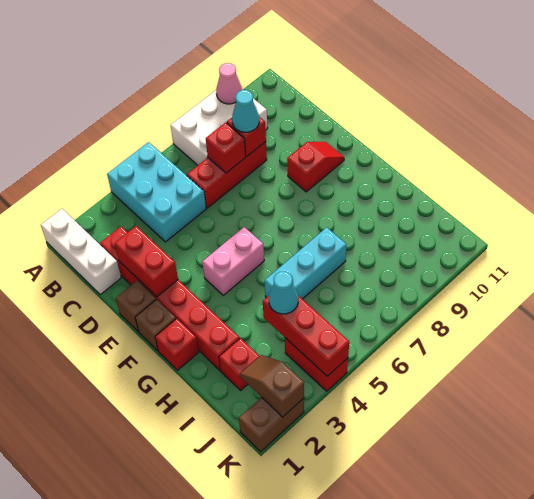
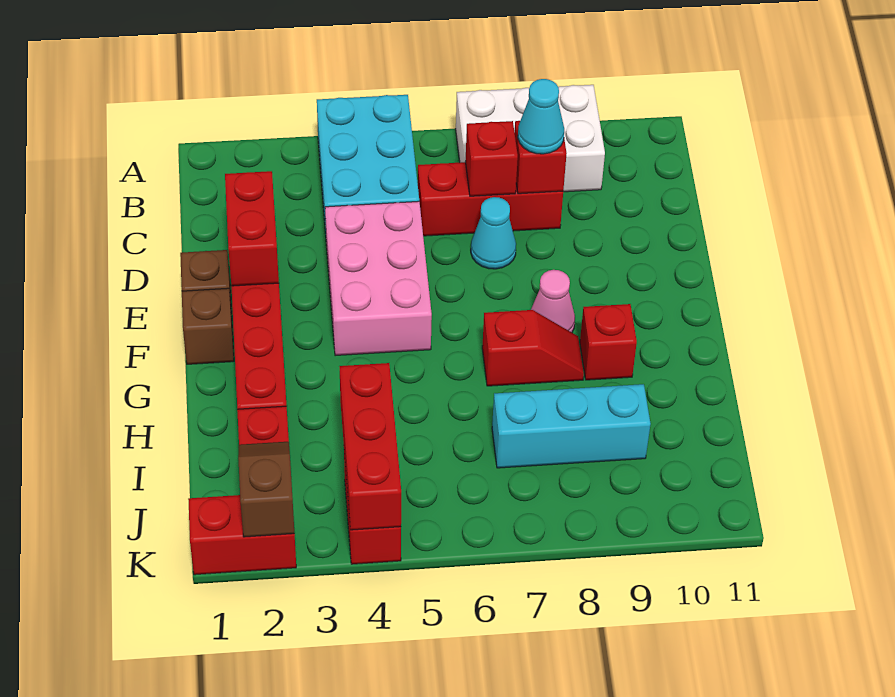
white brick A1:C1 level 1 -> none
pink cone A9 level 2 -> pink cone F8 level 1
red slope E9:E10 level 1 top 9 -> red slope G7:G8 level 1 top 7
pink brick F4:F5 level 1 -> pink brick D4:F5 level 1
red brick G1 level 1 -> red brick G9 level 1
cyan brick H5:H7 level 1 -> cyan brick I7:I9 level 1
cyan cone I4 level 3 -> cyan cone D7 level 1
brown brick K1:K2 level 1 -> red brick K1:K2 level 1

